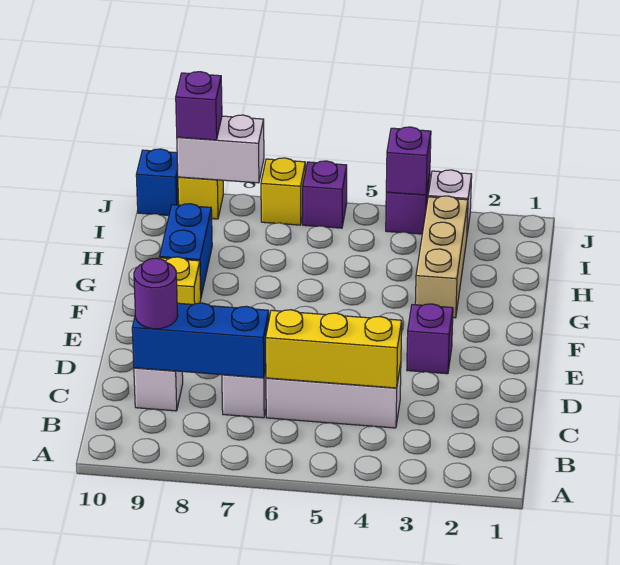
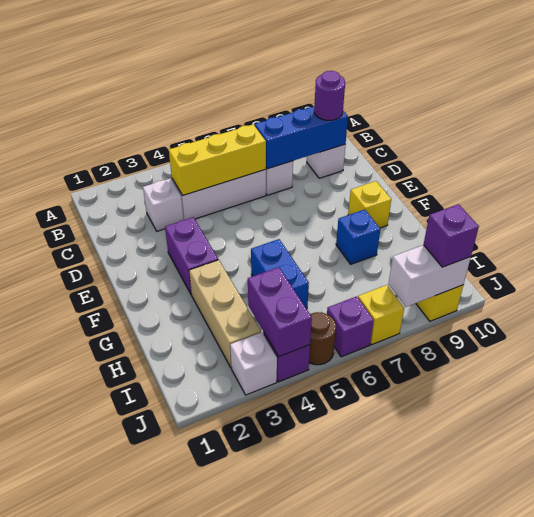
none -> white brick C3 level 1
purple brick E3 level 1 -> purple brick E3:F3 level 1
blue brick G9:H9 level 1 -> blue brick G5:H5 level 1
purple brick J4 level 2 -> purple brick I4:J4 level 2
none -> brown round brick J5 level 1
blue brick J10 level 1 -> blue brick G8 level 1

